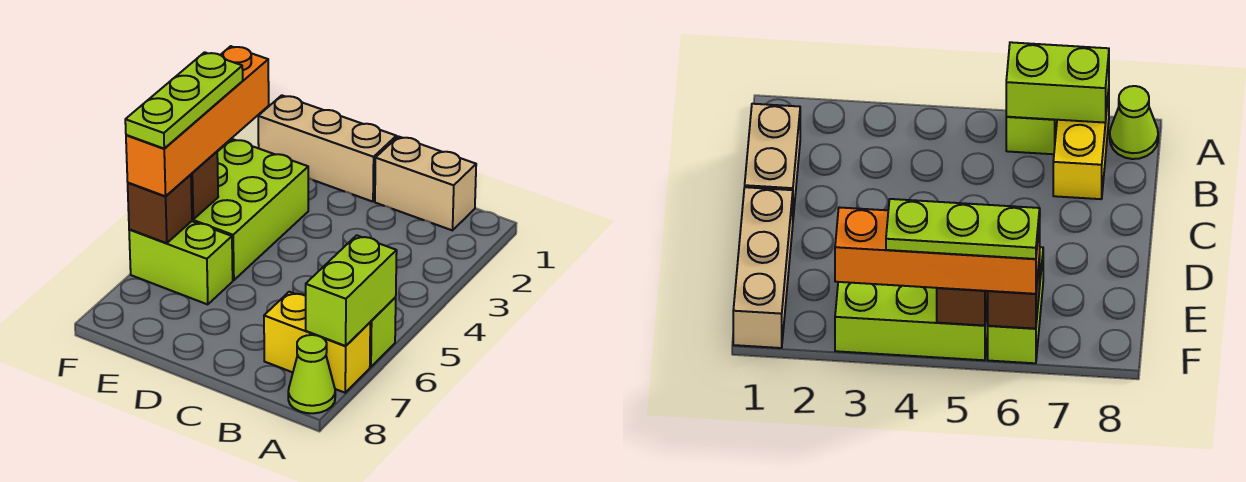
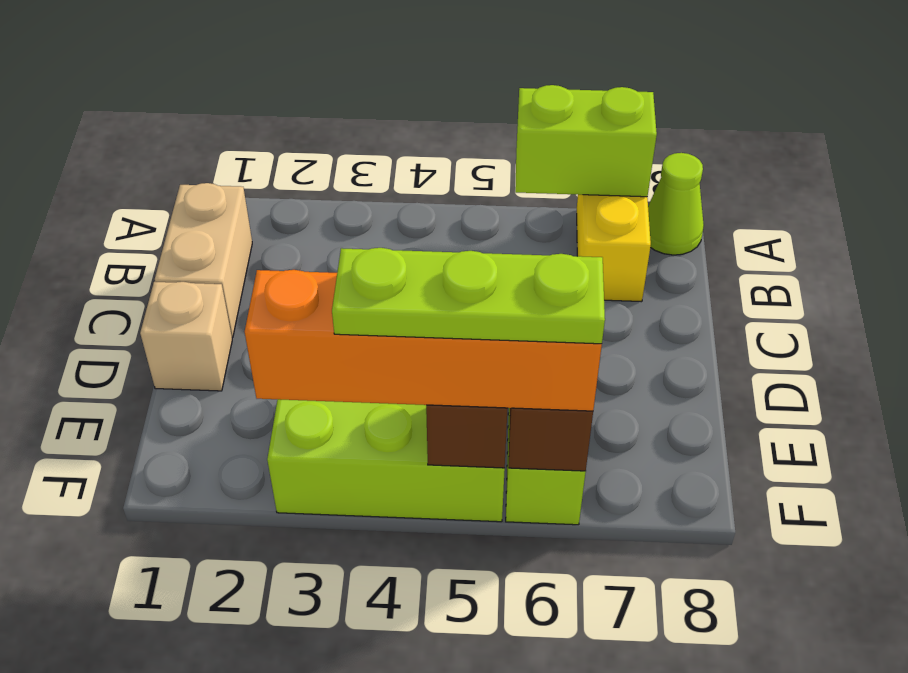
lime brick A6 level 1 -> none
tan brick D1:F1 level 1 -> tan brick D1 level 1

